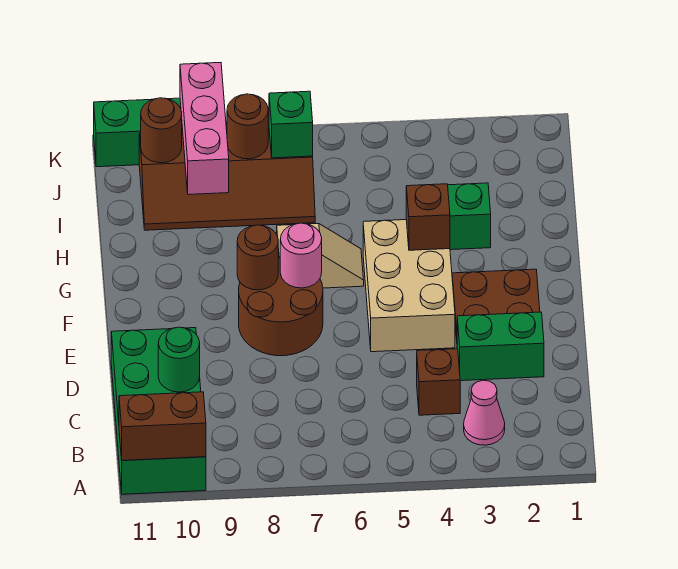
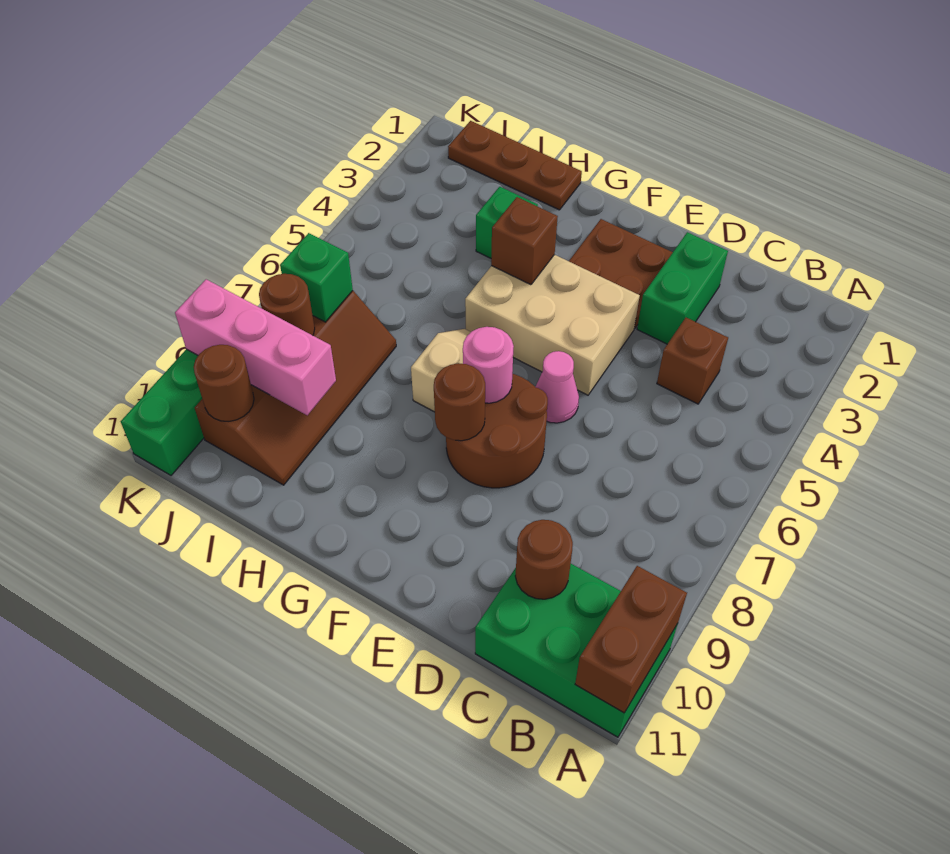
green brick A10:D11 level 1 -> green brick A10:C11 level 1
pink cone B3 level 1 -> pink cone E6 level 1
green round brick C10 level 2 -> brown round brick C10 level 2
none -> brown plate H1:J1 level 1

